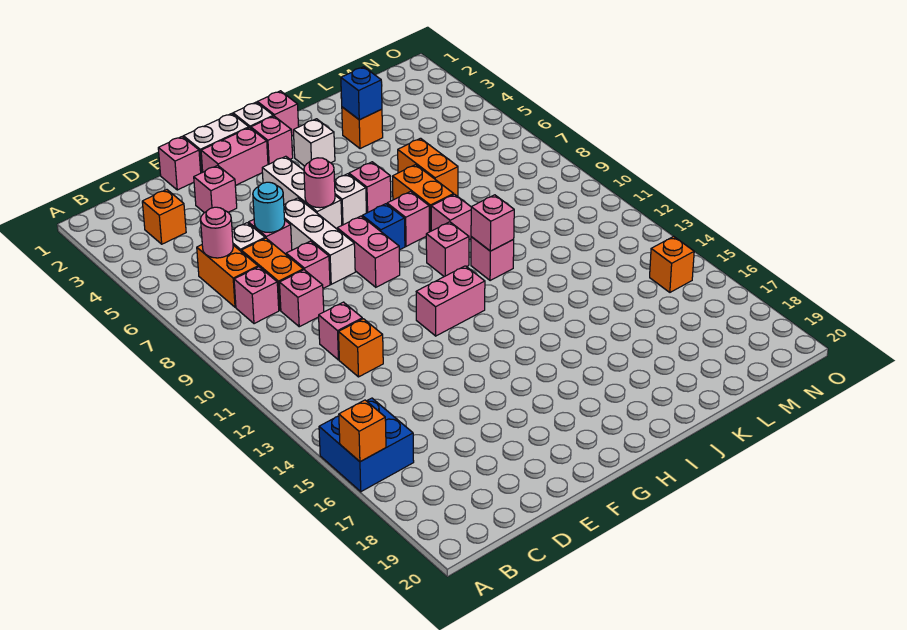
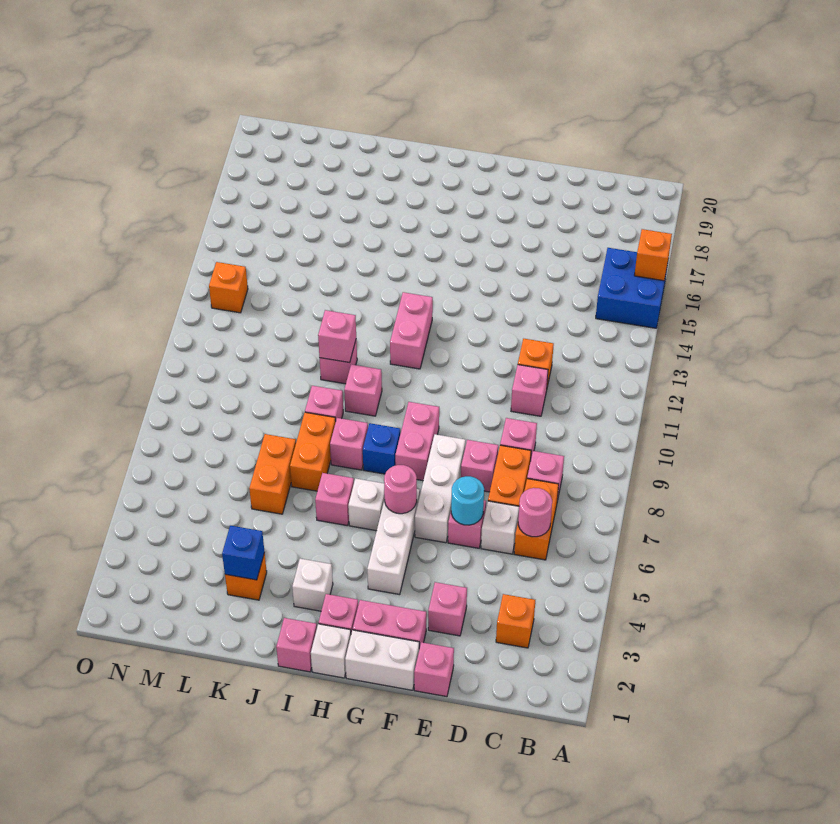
pink brick G12:H12 level 1 -> pink brick H12:H13 level 1
orange brick N15 level 1 -> orange brick N13 level 1

